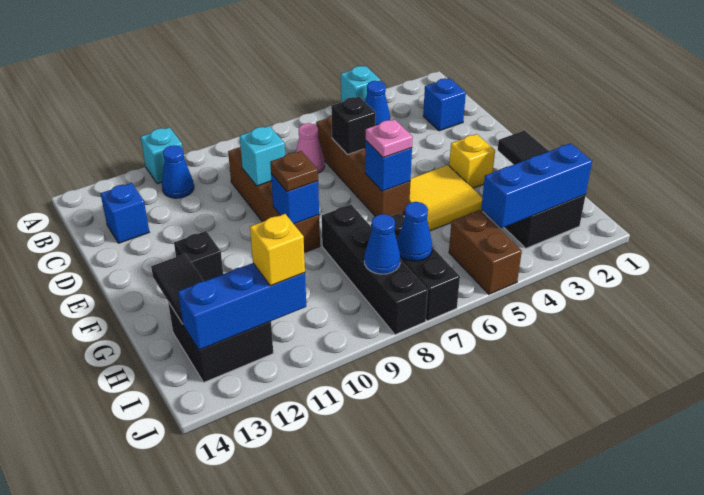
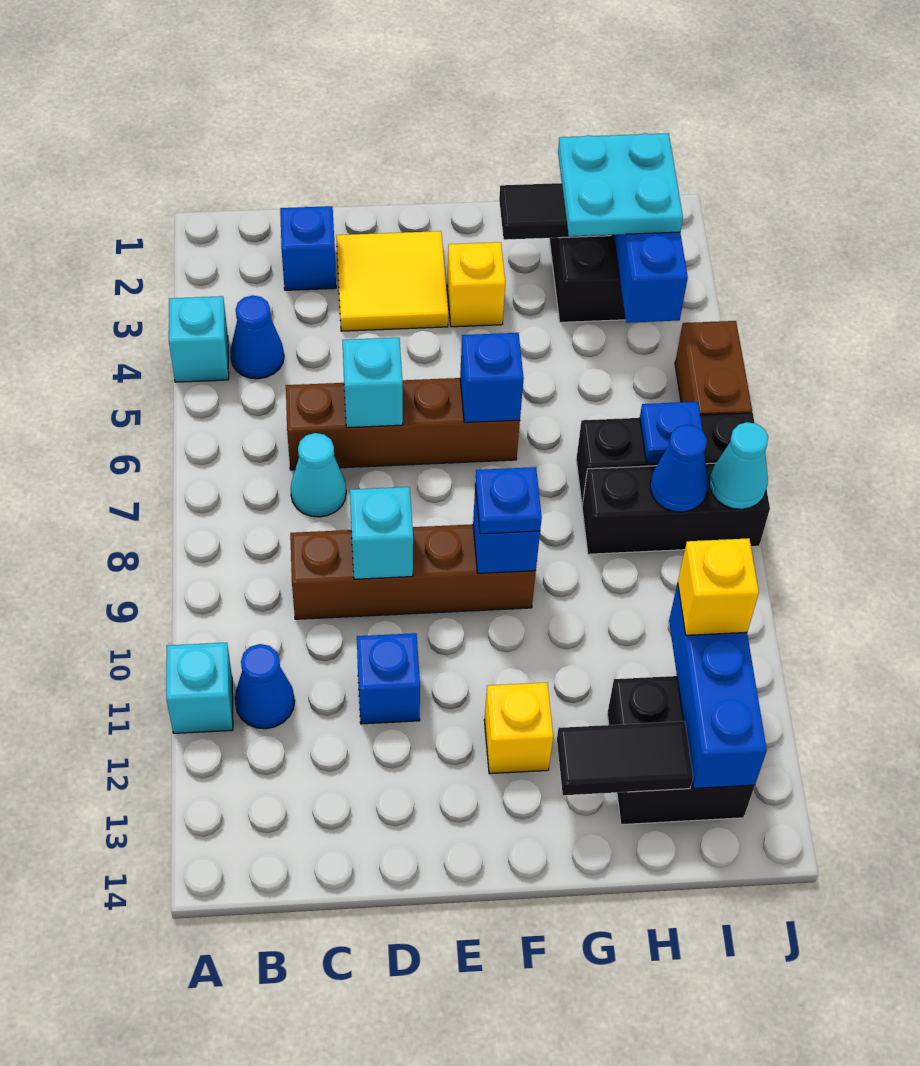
pink cone C7 level 1 -> cyan cone C7 level 1
blue brick C13 level 1 -> blue brick D11 level 1
black brick D6 level 2 -> cyan brick D6 level 2
yellow tile F4:G5 level 1 -> yellow tile D2:E3 level 1
pink plate F6 level 3 -> none
brown plate F9 level 3 -> blue plate F9 level 3
black brick F12 level 1 -> yellow brick F12 level 1
black brick G8:J8 level 1 -> black brick H8:J8 level 1
none -> cyan plate H2:I3 level 3
brown brick I5:J5 level 1 -> brown brick J5:J6 level 1
blue cone I7 level 2 -> blue plate I7 level 2
none -> cyan cone J8 level 2

